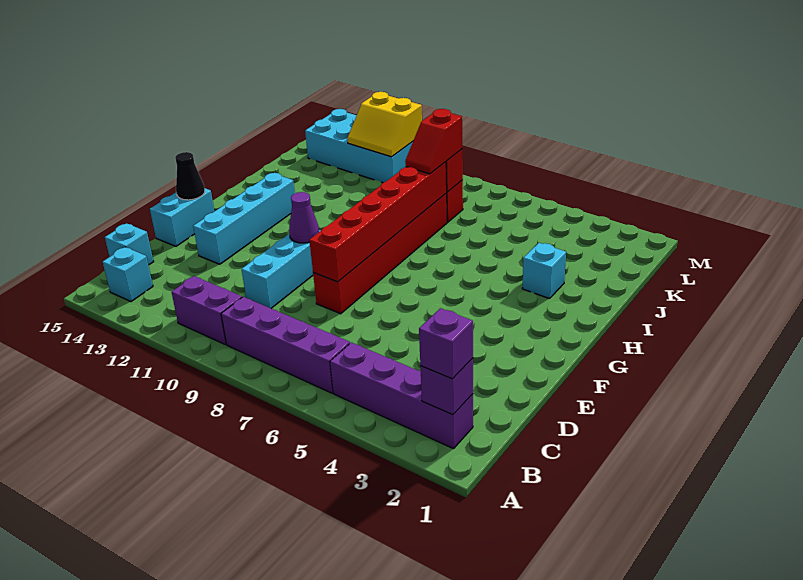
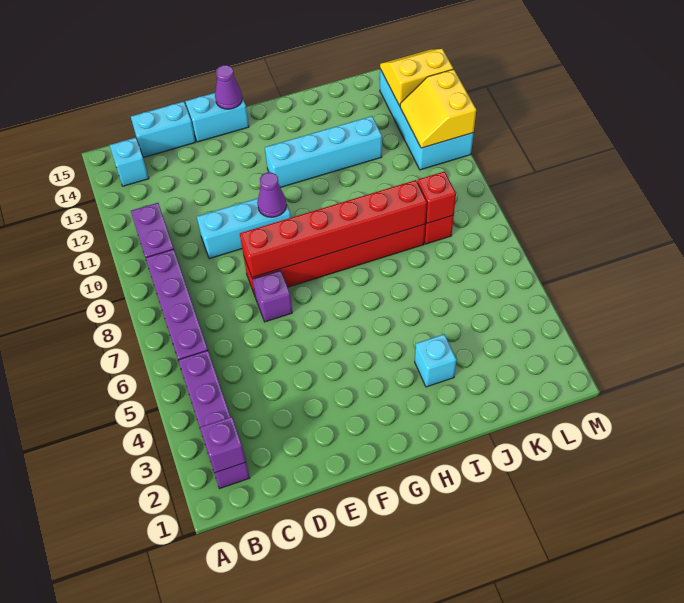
purple brick B2 level 3 -> purple brick E7 level 1
cyan brick C15 level 1 -> cyan brick C15:D15 level 1
cyan brick E13:H13 level 1 -> cyan brick G12:J12 level 1
black cone F15 level 2 -> purple cone F15 level 2
red slope J8:K8 level 3 top K -> none
none -> yellow slope L13:M14 level 2 top 13

